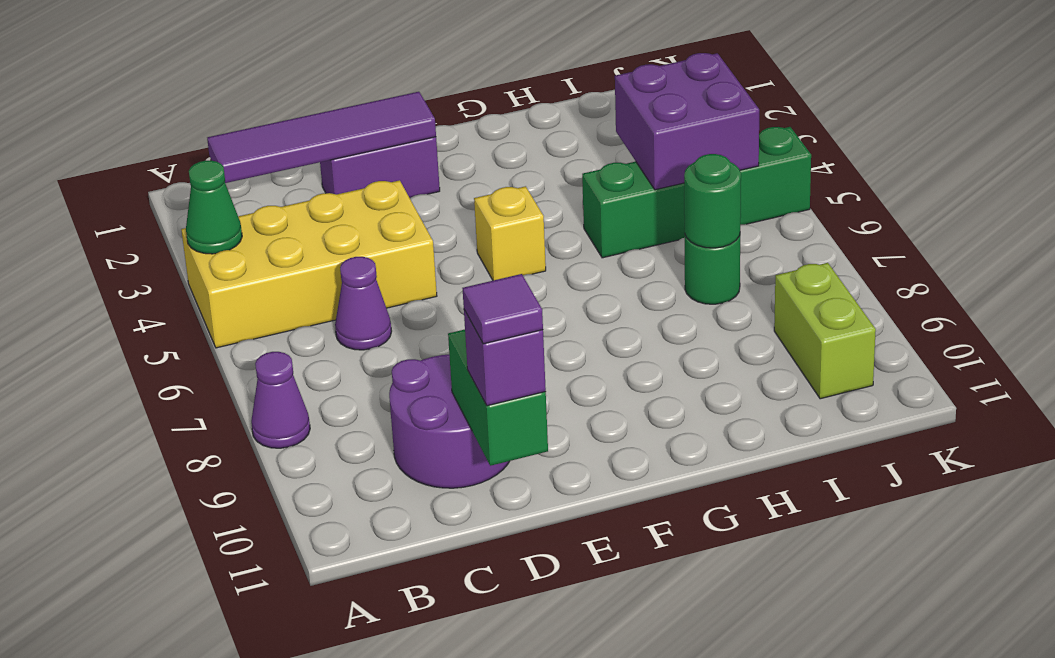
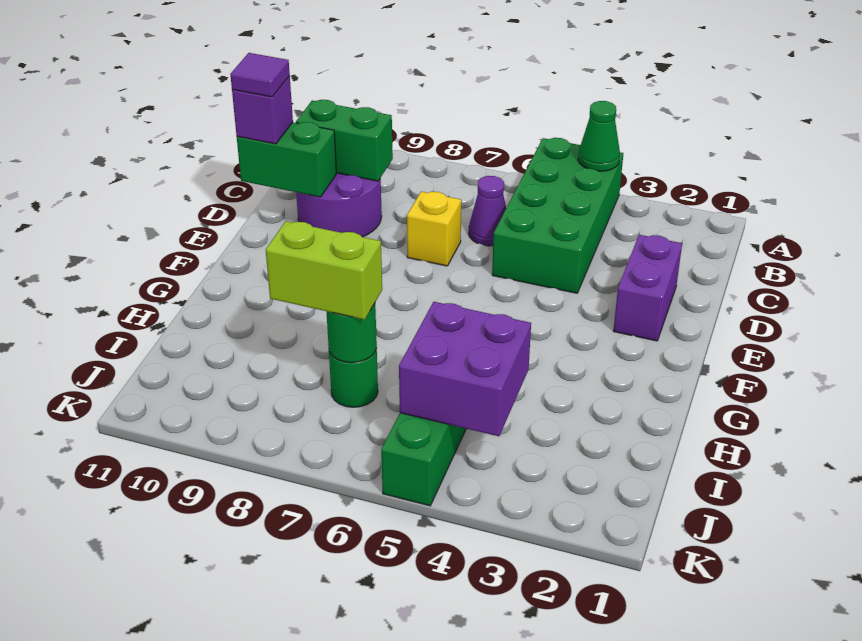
yellow brick A4:D5 level 1 -> green brick A4:D5 level 1
purple cone A8 level 1 -> none
purple tile B2:E2 level 2 -> none
none -> green brick C9:C10 level 2
yellow brick F5 level 1 -> yellow brick D7 level 1
lime brick J9:J10 level 1 -> lime brick I7:I8 level 3

